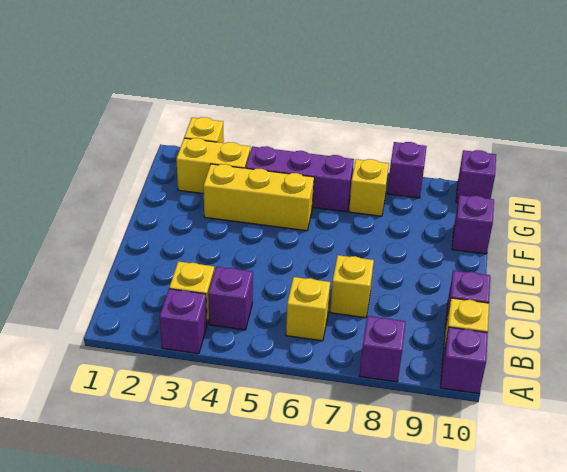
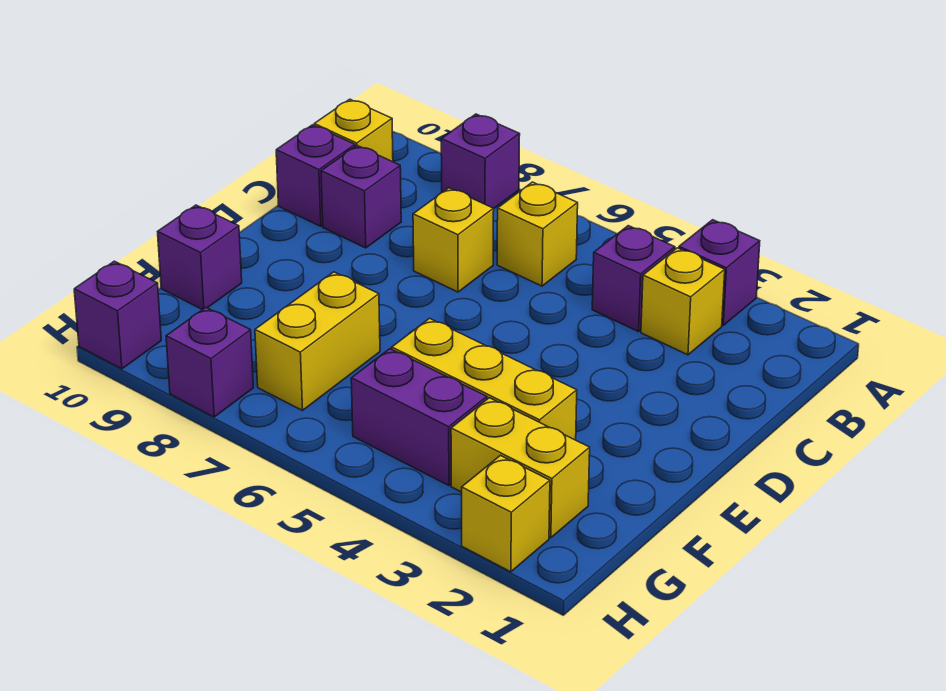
purple brick A10 level 1 -> purple brick C9 level 1
purple brick G4:G6 level 1 -> purple brick G4:G5 level 1
yellow brick G7 level 1 -> yellow brick F7:G7 level 1

